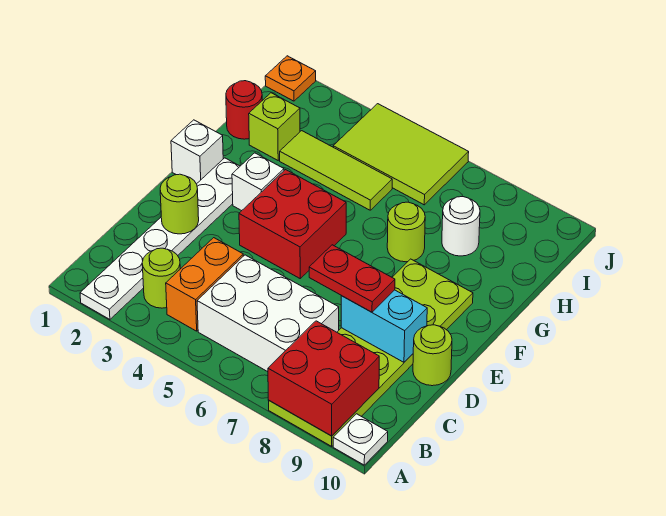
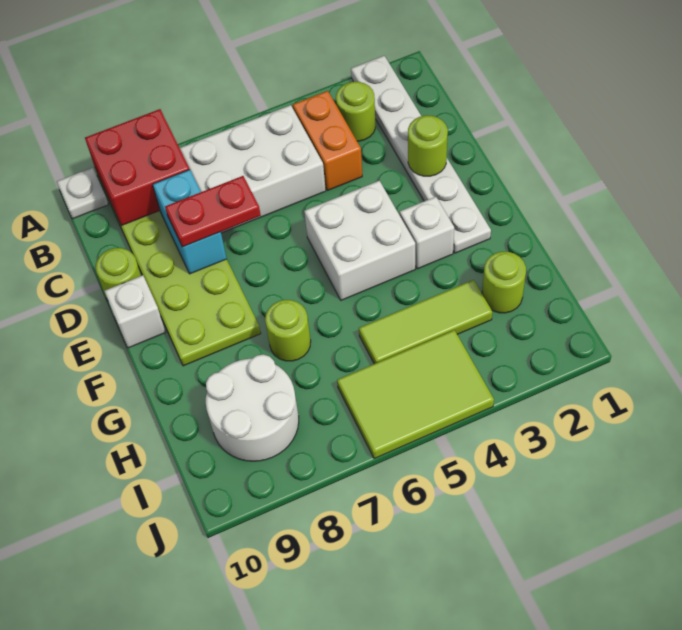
cyan brick D8:D9 level 2 -> cyan brick C8:D8 level 2
red brick E4:F5 level 1 -> white brick E4:F5 level 1
white brick F1 level 1 -> white brick E10 level 1
red round brick H1 level 1 -> none
lime brick H2 level 1 -> lime round brick H2 level 1
white round brick H8 level 1 -> white round brick H8:I9 level 1
orange plate J1 level 1 -> none

